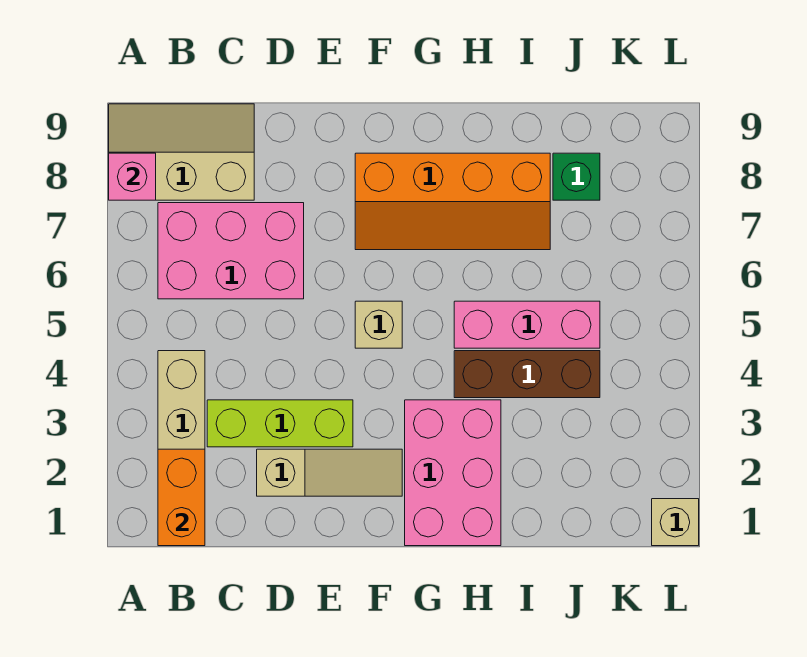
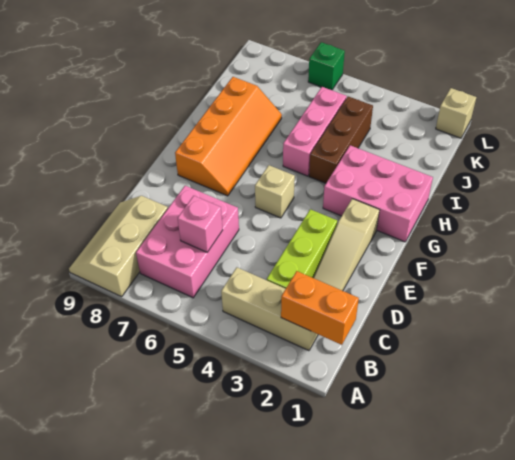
pink brick A8 level 2 -> pink brick C6 level 2
tan slope D2:F2 level 1 top D -> tan slope D2:F2 level 1 top F
green brick J8 level 1 -> green brick L6 level 1

